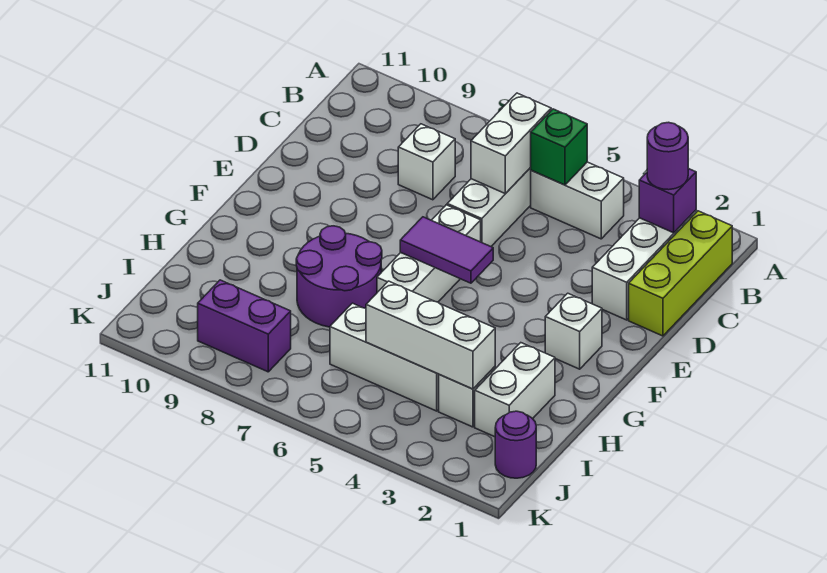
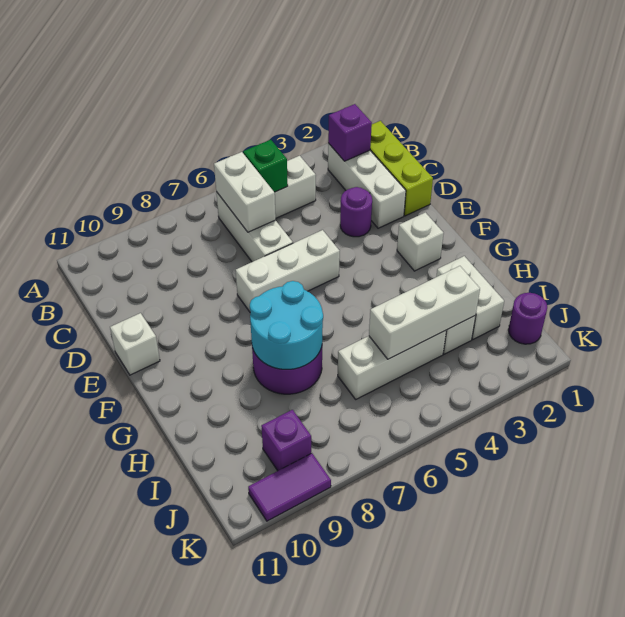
purple round brick B2 level 3 -> purple round brick D3 level 1
white brick C8 level 1 -> white brick E11 level 1
white brick E6:G6 level 1 -> white brick E5:E7 level 1
purple tile F5:F6 level 2 -> purple tile K9:K10 level 1
none -> cyan round brick G7:H8 level 2
purple brick J8:J9 level 1 -> purple brick J9 level 1

